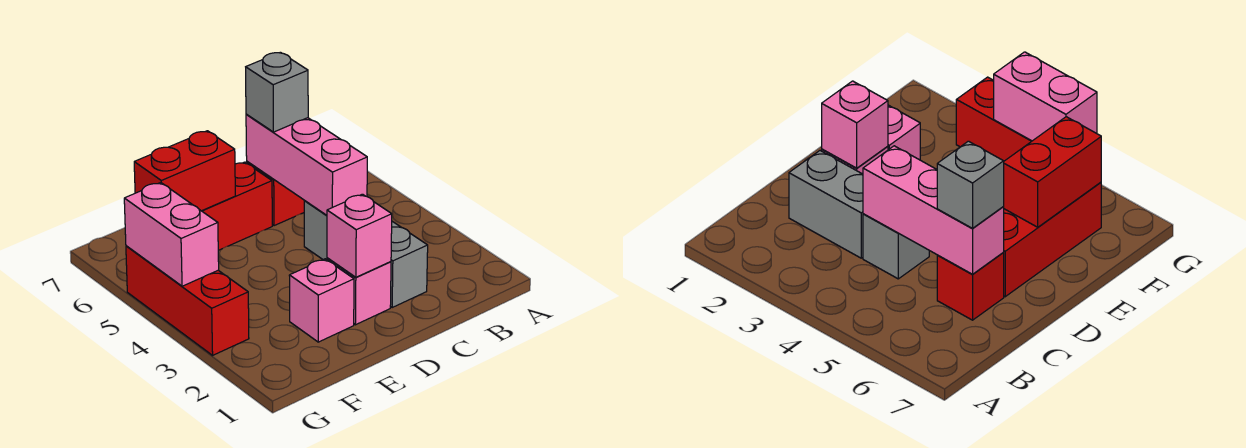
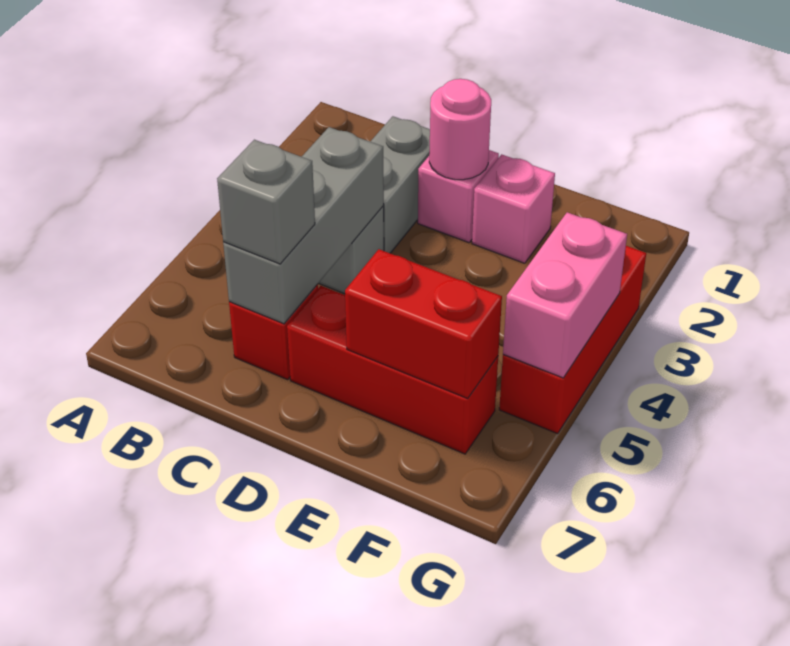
pink brick C4:C6 level 2 -> grey brick C4:C6 level 2
pink brick D2 level 2 -> pink round brick D2 level 2

